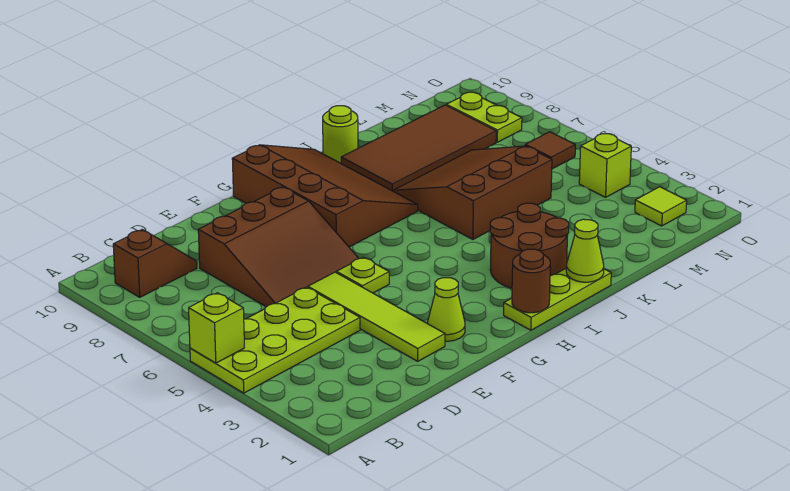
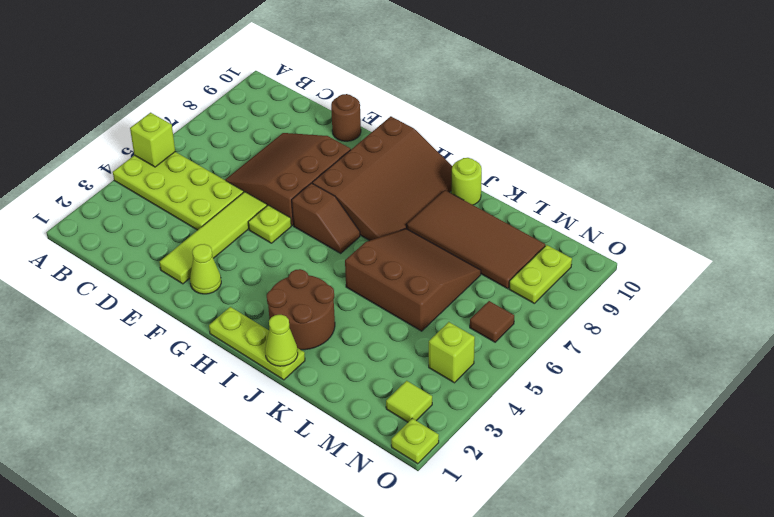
brown slope B9:C9 level 1 top B -> brown slope G6:H6 level 1 top G
brown slope D6:F8 level 1 top 8 -> brown slope D6:F8 level 1 top F
brown round brick H1 level 2 -> brown round brick E10 level 1
none -> lime plate O1 level 1

